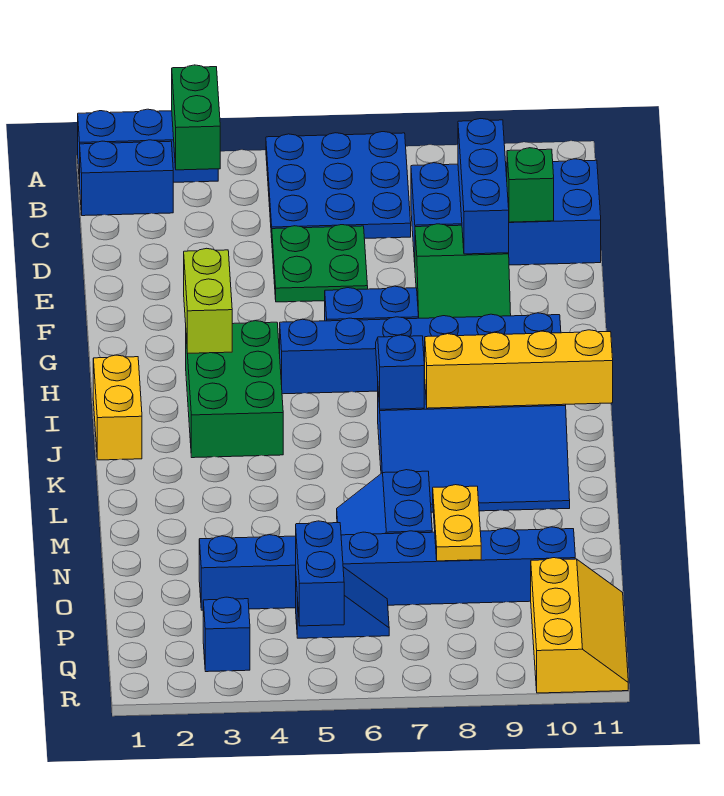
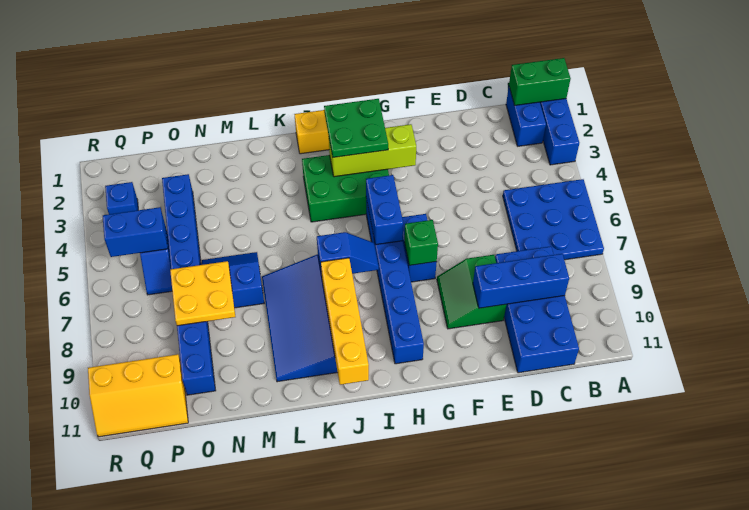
green brick A3:B3 level 2 -> green brick A1:B1 level 2
green plate D5:E6 level 1 -> green plate H2:I3 level 3
green brick D10 level 2 -> green brick G7 level 2
lime brick G3:H3 level 2 -> lime brick G3:I3 level 2
none -> blue brick H5:H6 level 2
yellow plate N8:O8 level 2 -> yellow plate N7:O8 level 2

